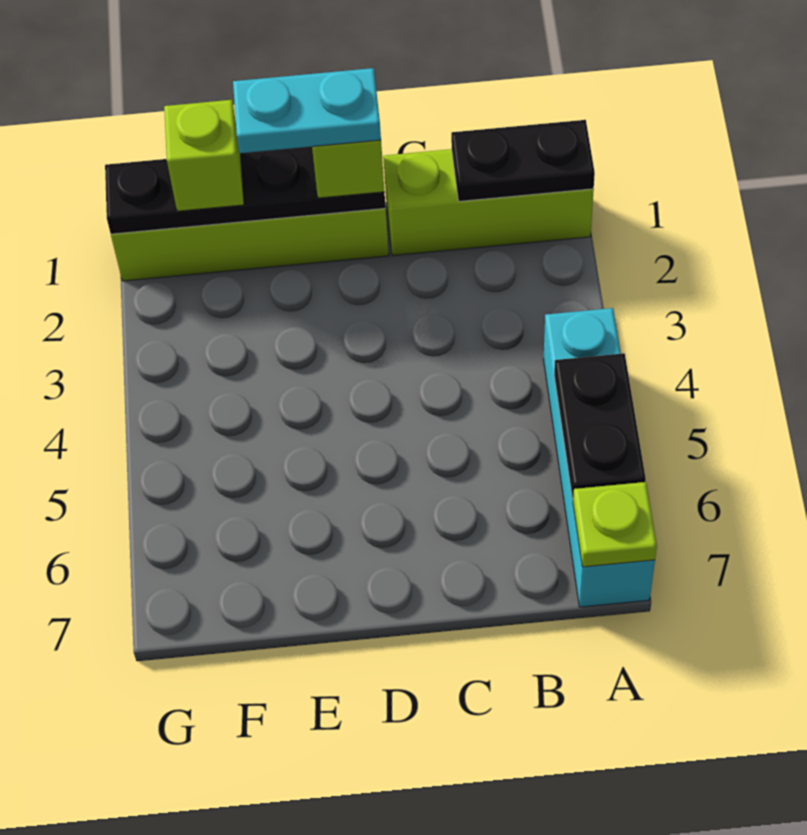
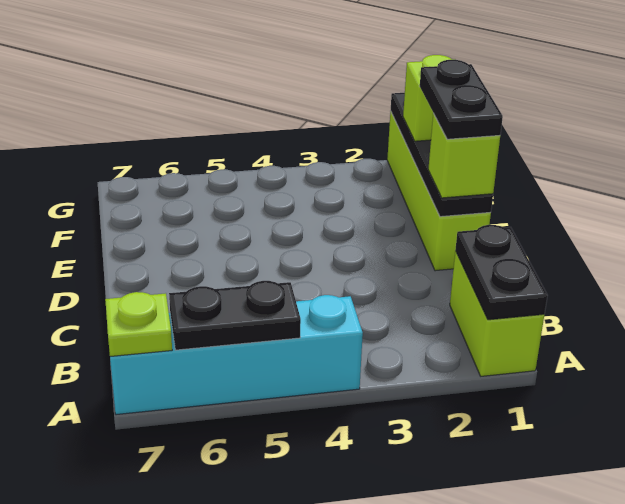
lime brick A1:C1 level 1 -> lime brick A1:B1 level 1
cyan plate D1:E1 level 4 -> black plate D1:E1 level 4

